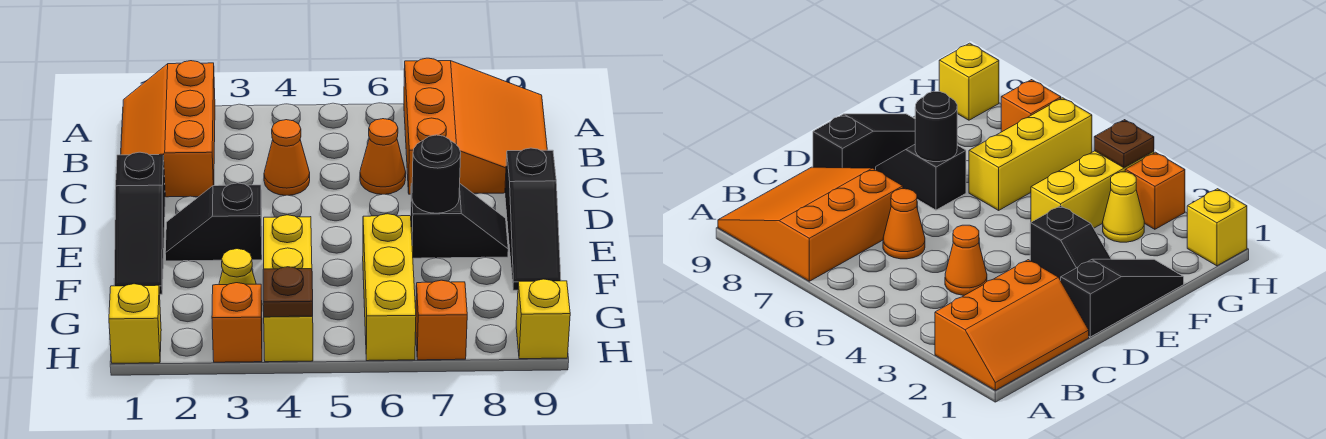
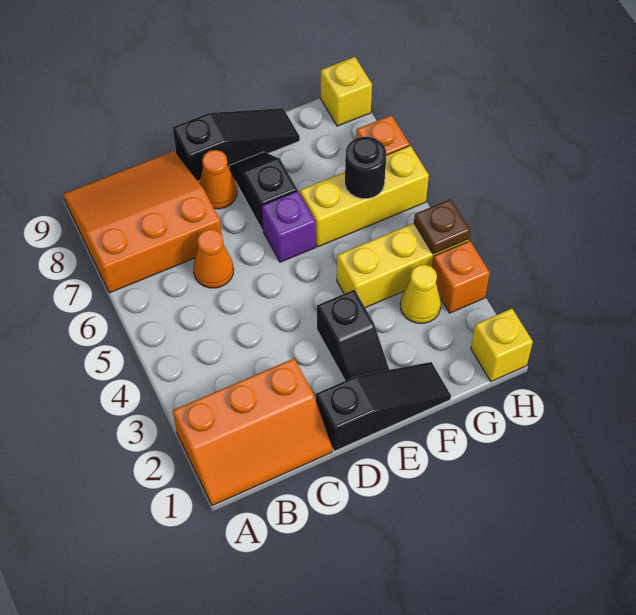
orange cone C4 level 1 -> orange cone D8 level 1
none -> purple brick E6 level 1
black round brick E7 level 2 -> black round brick G6 level 2

